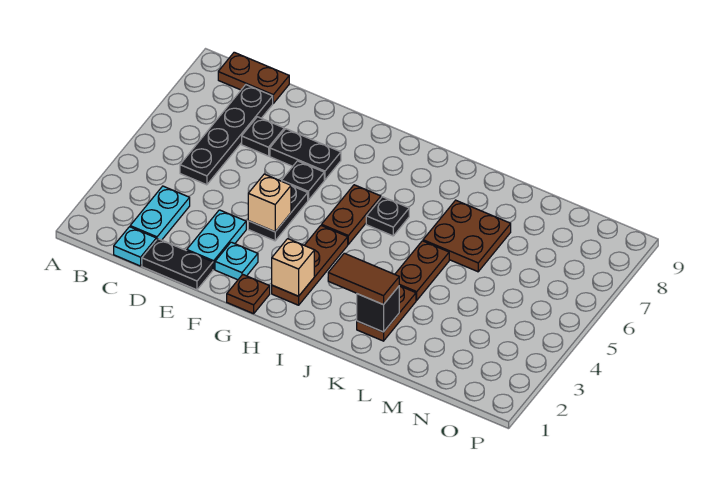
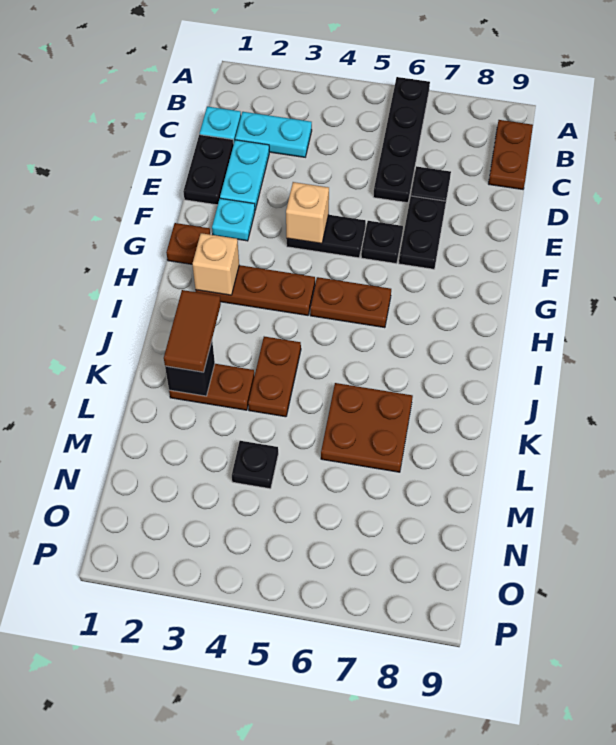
black plate C5:C8 level 1 -> black plate A6:D6 level 1
cyan plate E2:E3 level 1 -> cyan plate D2:E2 level 1
black plate I6 level 1 -> black plate M4 level 1
brown plate K4:K5 level 1 -> brown plate J4:K4 level 1

